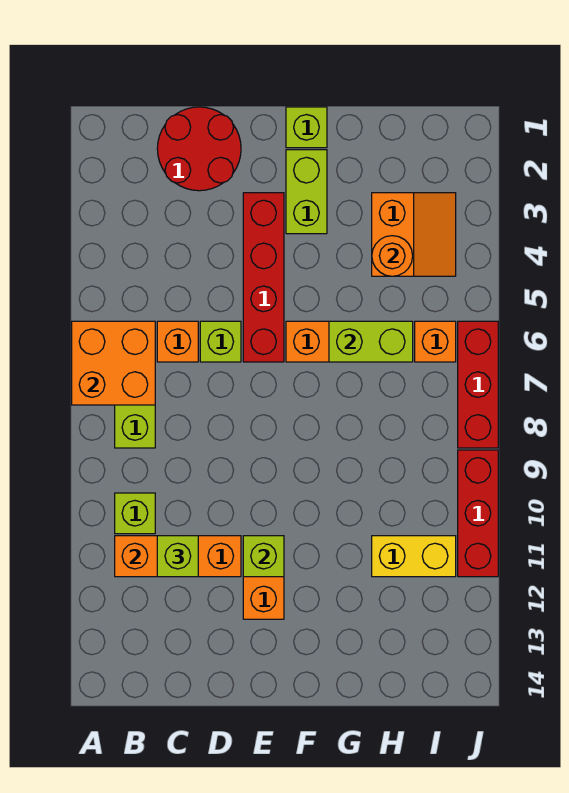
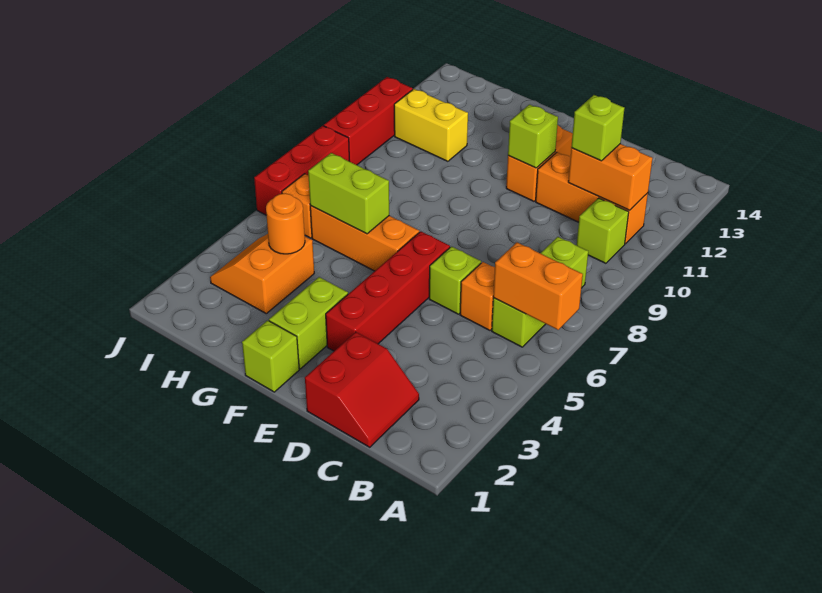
orange brick A6:B7 level 2 -> orange brick A6:B6 level 2
red round brick C1:D2 level 1 -> red slope C1:D2 level 1 top D

